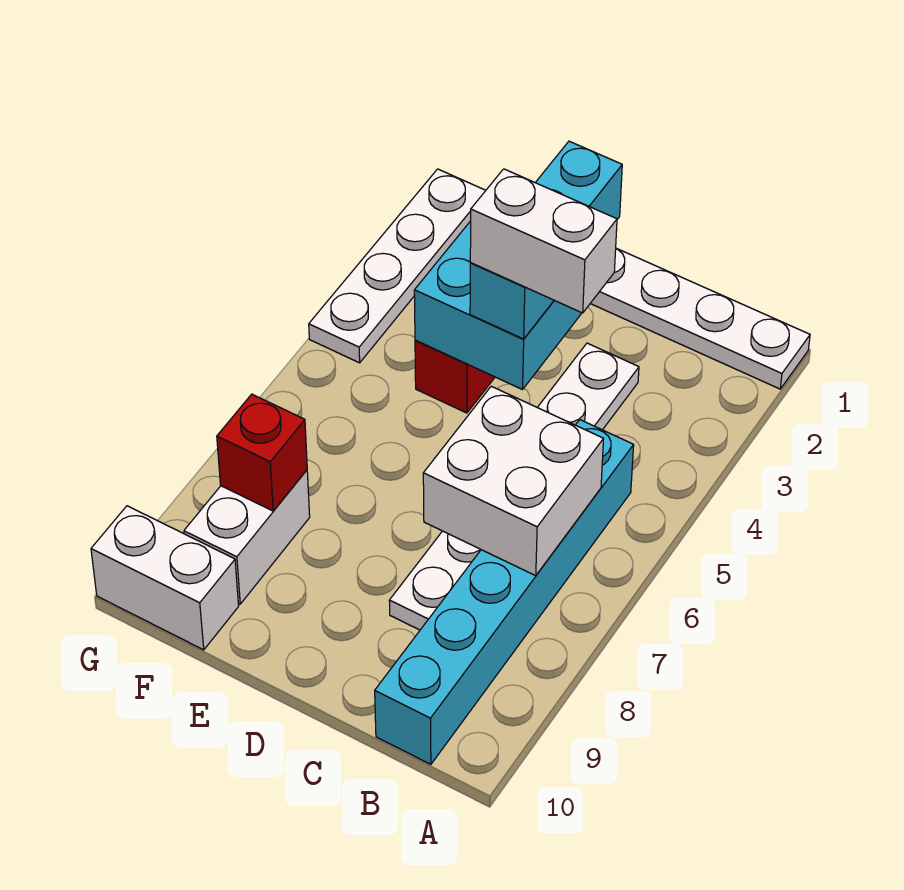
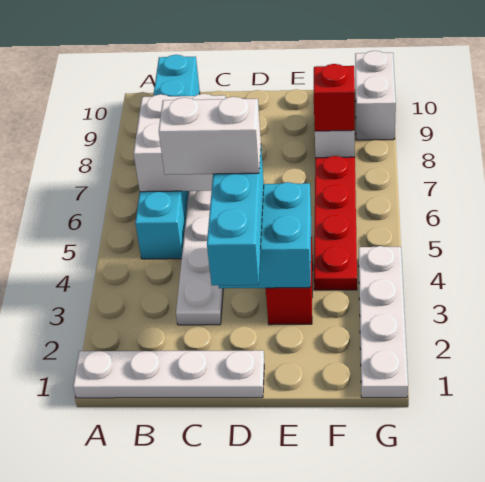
none -> red plate F4:F7 level 1
white brick F10:G10 level 1 -> white brick G9:G10 level 1

